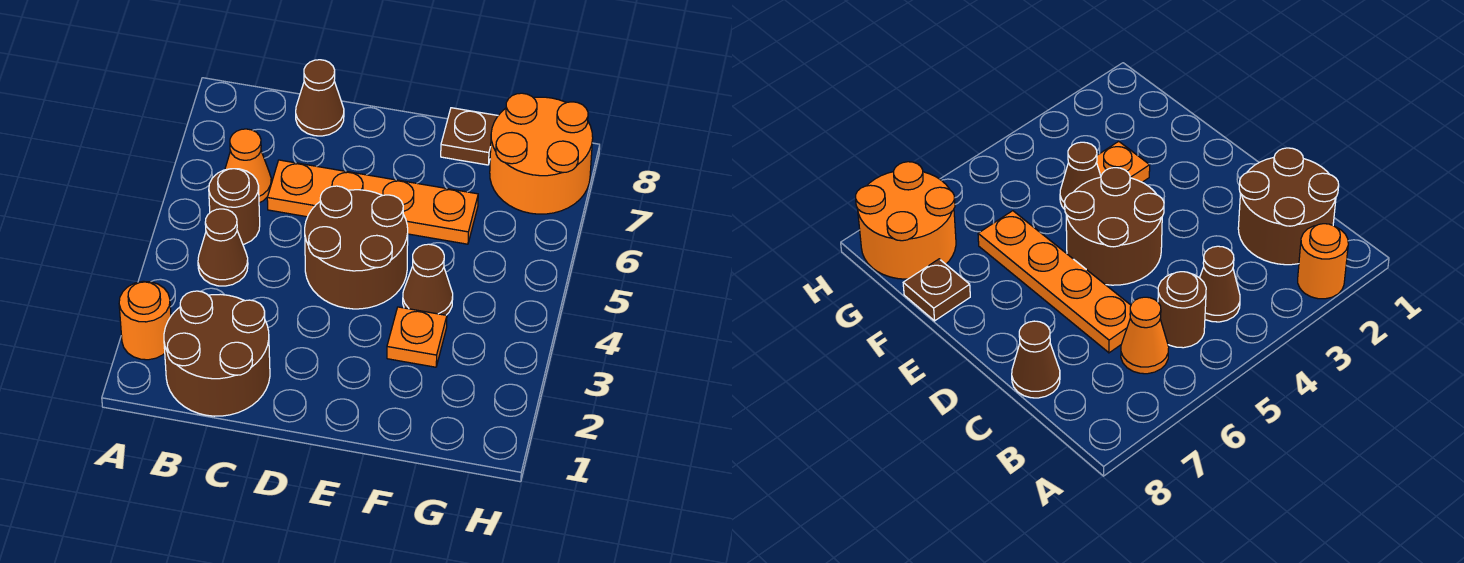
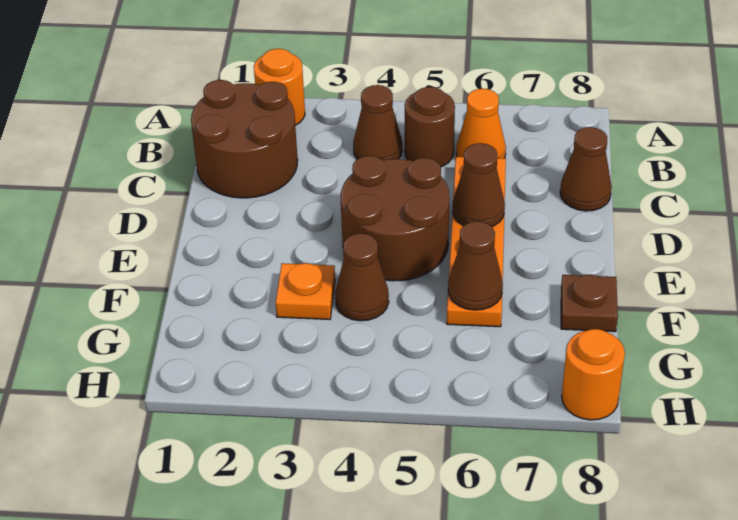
none -> brown cone D6 level 2
none -> brown cone F6 level 2
orange round brick G7:H8 level 1 -> orange round brick H8 level 1

